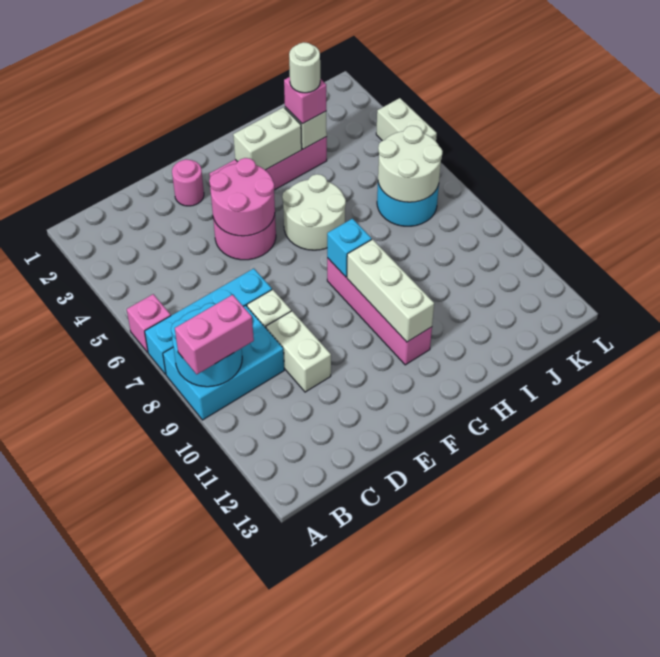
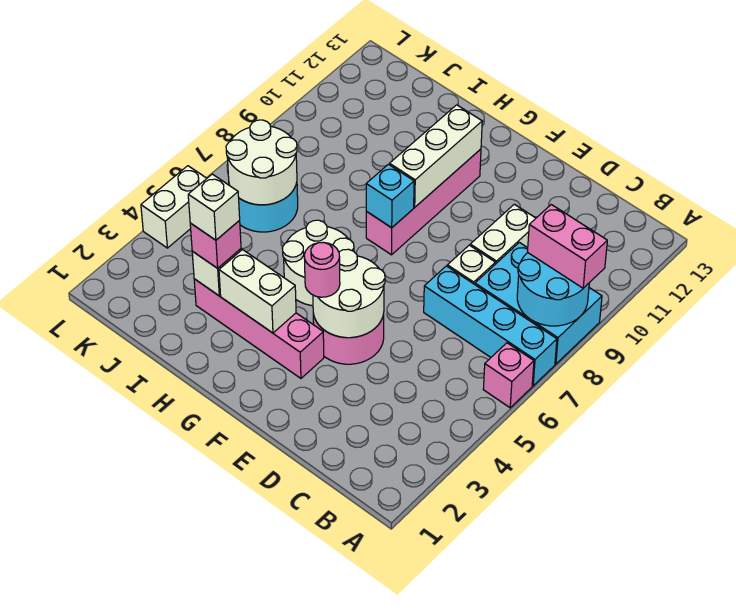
pink round brick E2 level 1 -> pink round brick F4 level 3
pink round brick E4:F5 level 2 -> white round brick E4:F5 level 2
white round brick I3 level 4 -> white brick I3 level 4

